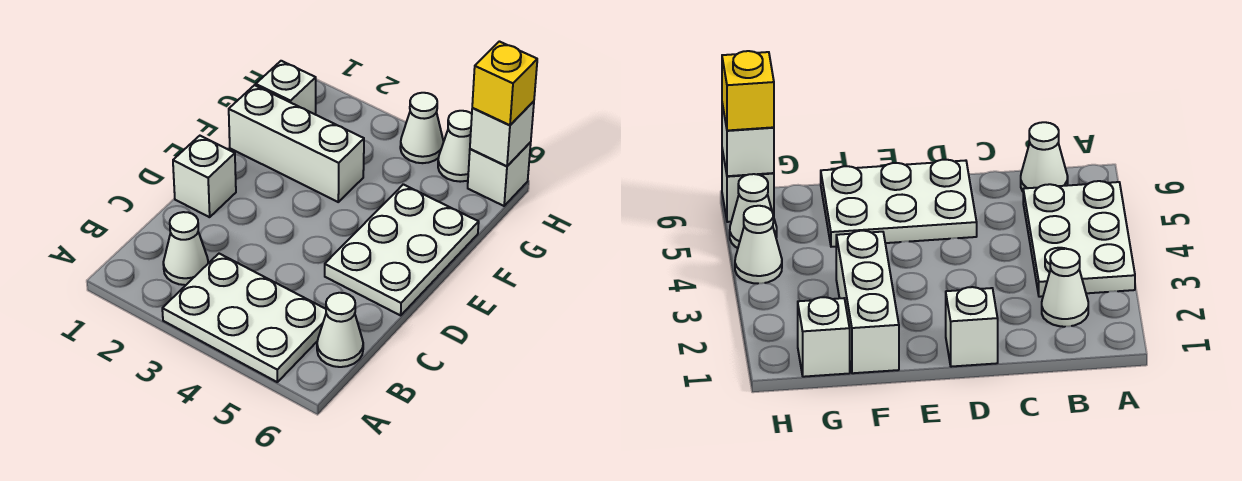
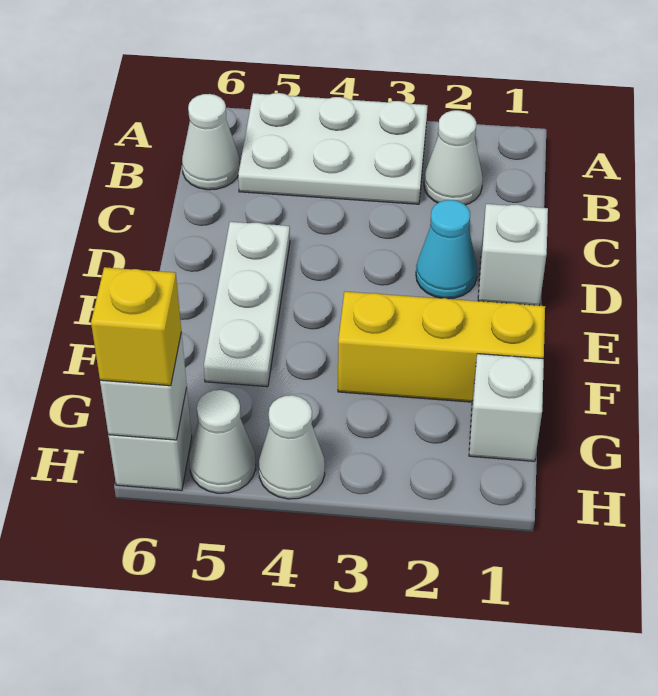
none -> cyan cone D2 level 1
white plate D5:F6 level 1 -> white plate D5:F5 level 1
white brick F1:F3 level 1 -> yellow brick F1:F3 level 1

